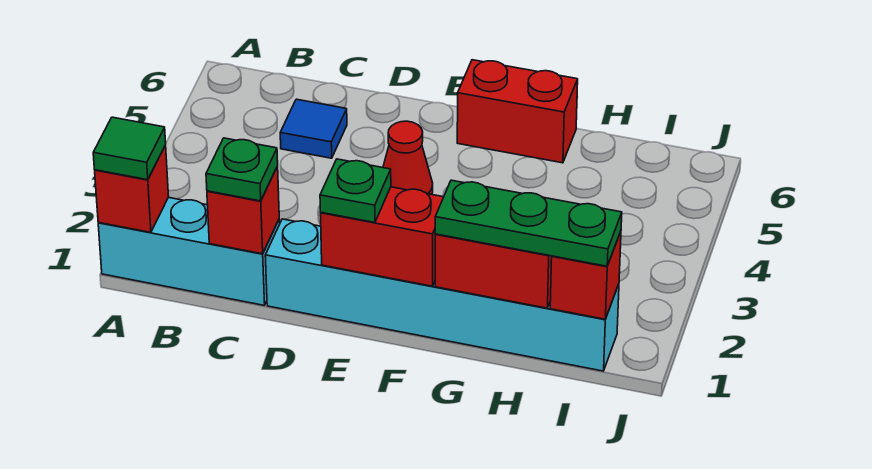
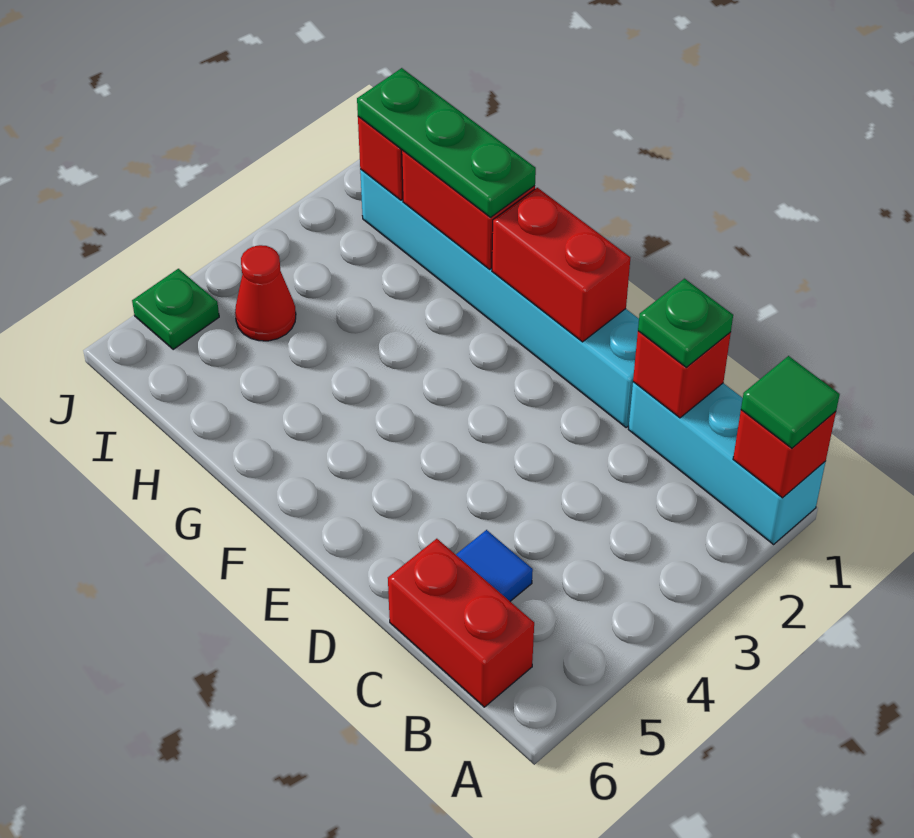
green plate E1 level 3 -> green plate J5 level 1
red cone E4 level 1 -> red cone I4 level 1
red brick F6:G6 level 1 -> red brick B6:C6 level 1

